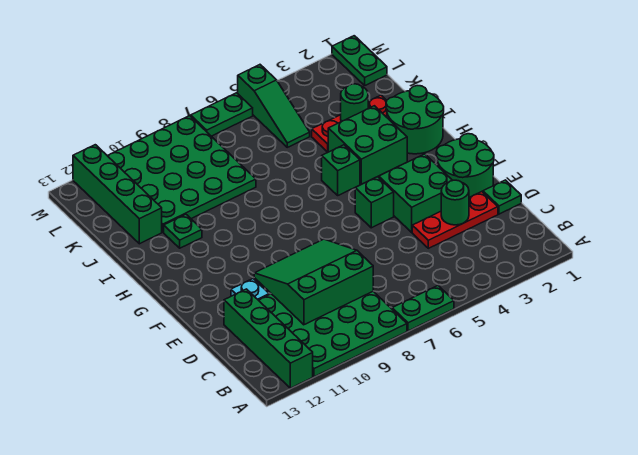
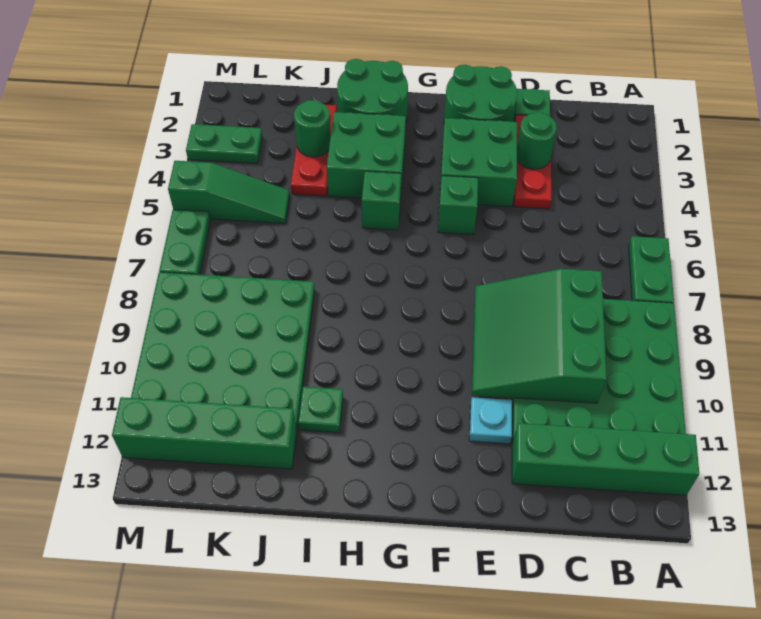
green plate L1:M1 level 1 -> green plate L3:M3 level 1

